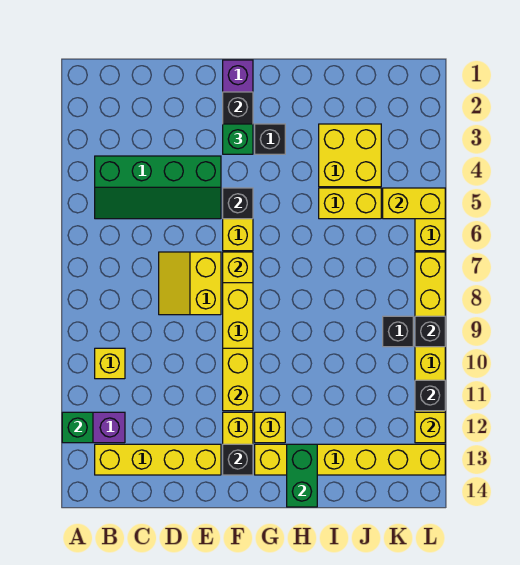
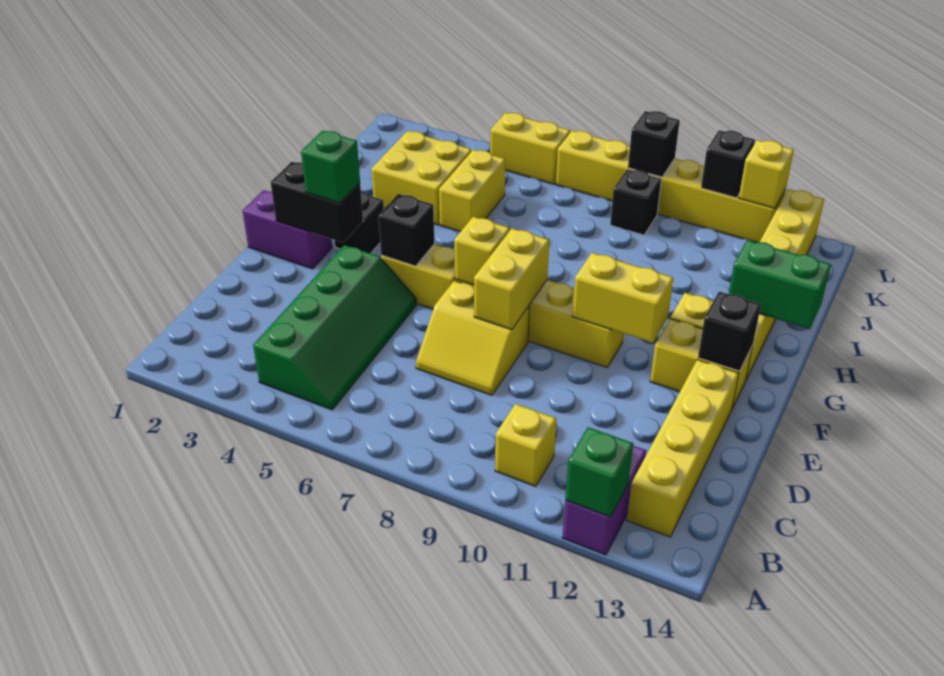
yellow brick K5:L5 level 2 -> yellow brick E8:F8 level 2

